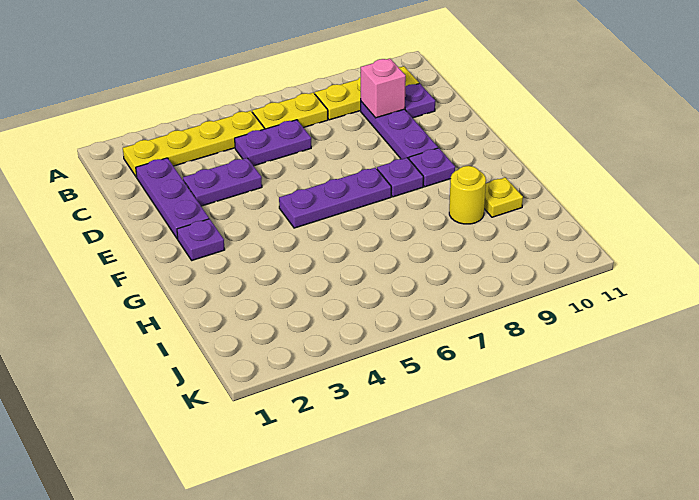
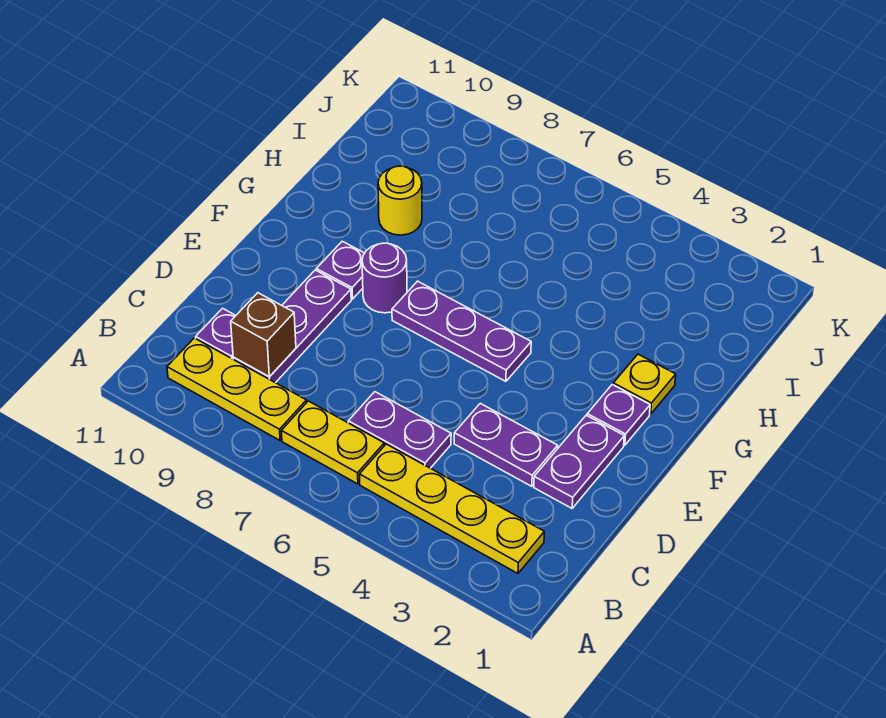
purple plate C2:E2 level 1 -> purple plate D2:E2 level 1
pink brick C9 level 2 -> brown brick C9 level 2
purple plate F8 level 1 -> purple round brick F8 level 1
yellow plate H10 level 1 -> yellow plate G2 level 1

